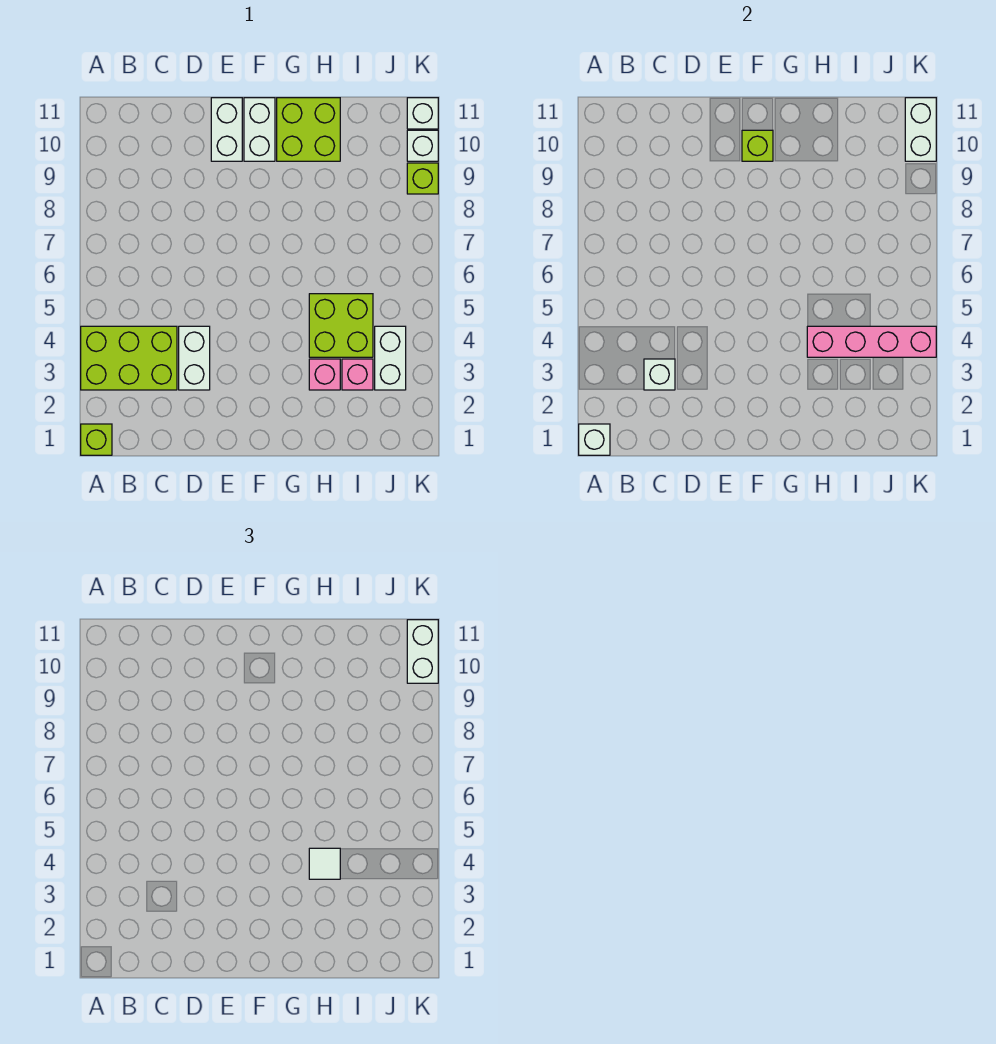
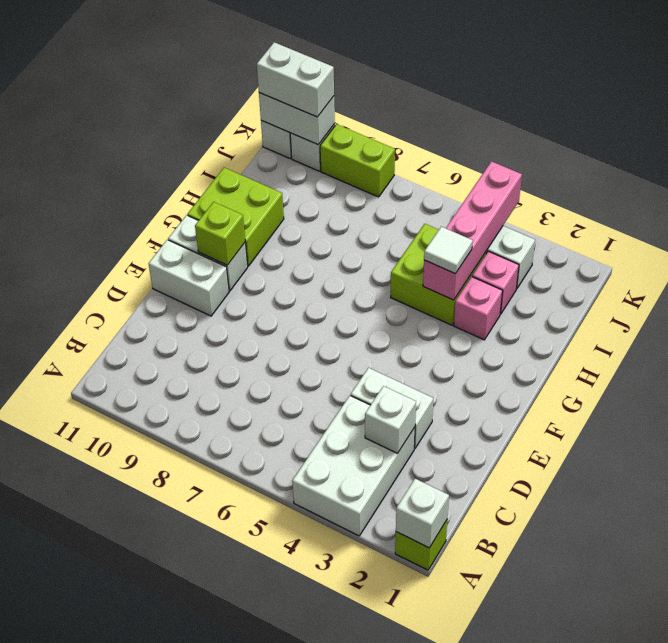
lime brick A3:C4 level 1 -> white brick A3:C4 level 1
lime brick K9 level 1 -> lime brick K8:K9 level 1

